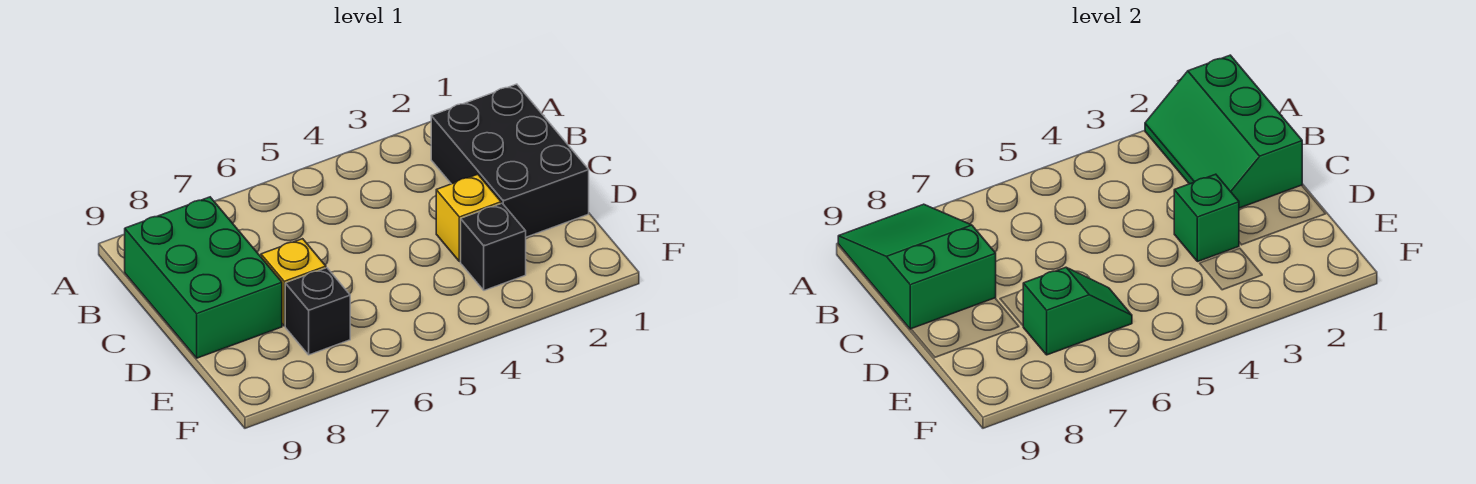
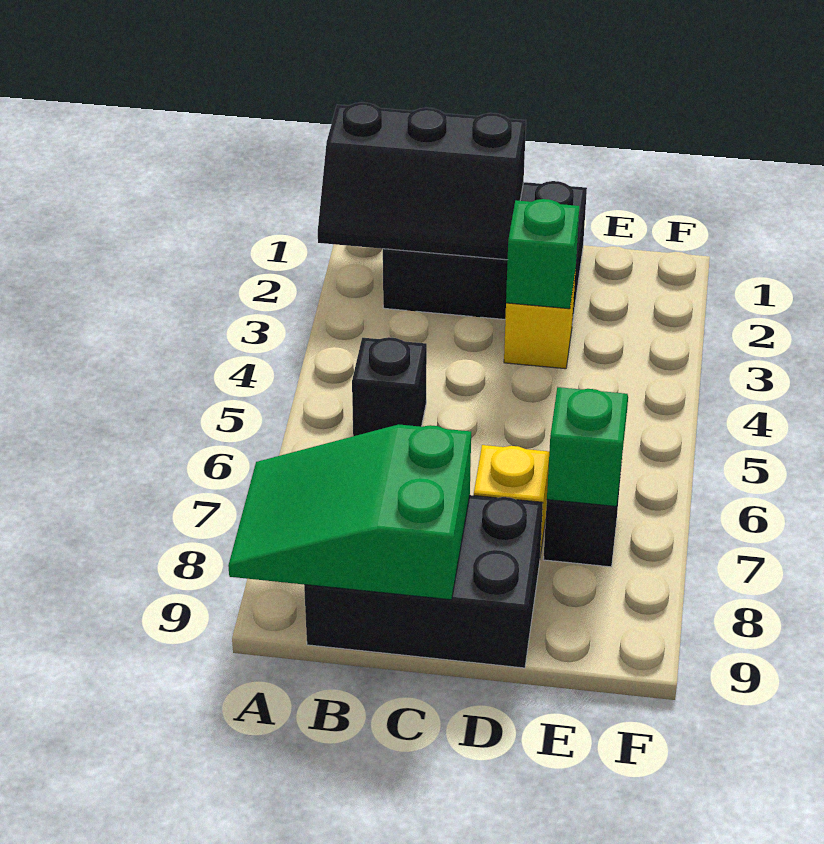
green slope A1:C2 level 2 top 1 -> black slope A1:C2 level 2 top 1
green brick B8:D9 level 1 -> black brick B8:D9 level 1
black brick E3 level 1 -> black brick B5 level 1

